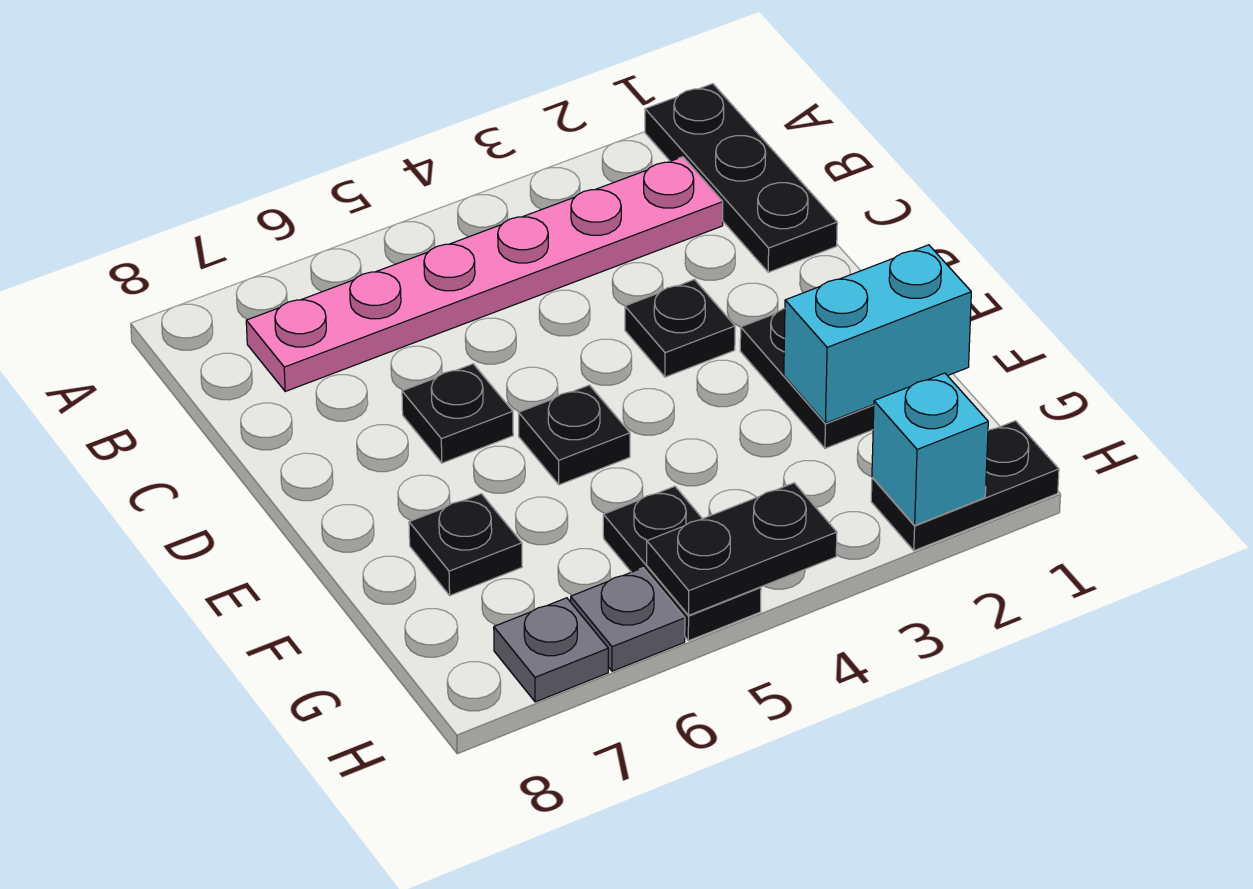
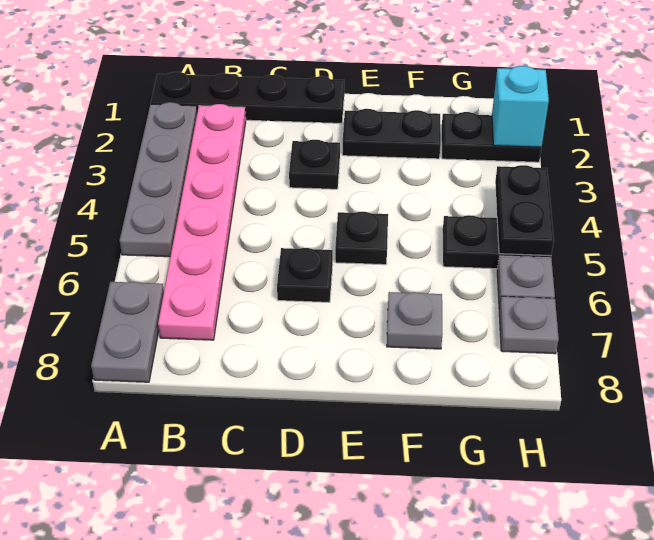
black plate A1:C1 level 1 -> black plate A1:D1 level 1
none -> grey plate A2:A5 level 1
none -> grey plate A7:A8 level 1
cyan brick F1:F2 level 2 -> none
black plate F7 level 1 -> grey plate F7 level 1
black plate H1:H2 level 1 -> black plate G2:H2 level 1

